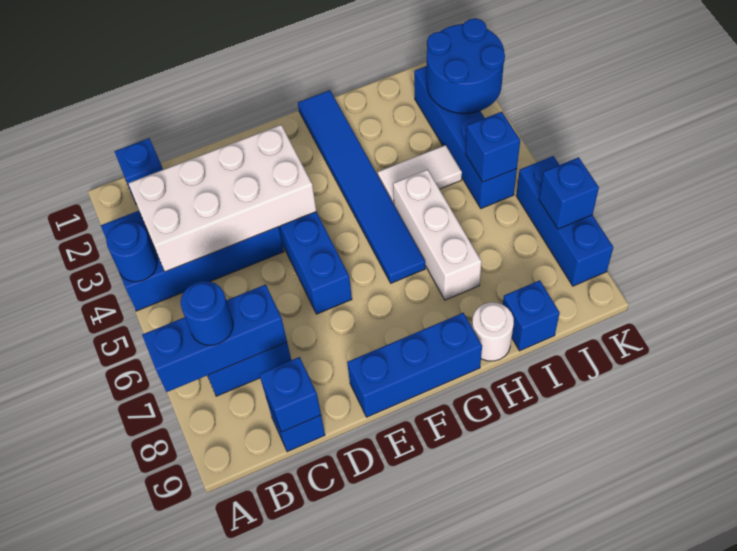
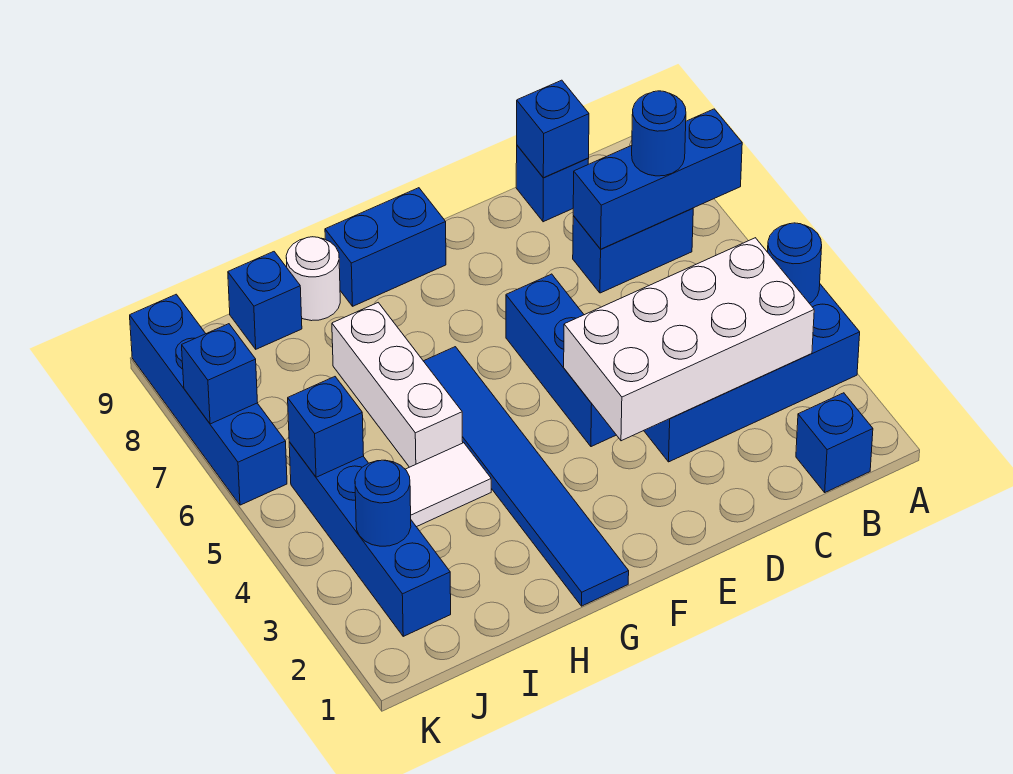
blue brick E9:G9 level 1 -> blue brick F9:G9 level 1
blue round brick J2:K3 level 2 -> blue round brick J3 level 2
blue brick K6:K8 level 1 -> blue brick K6:K9 level 1

